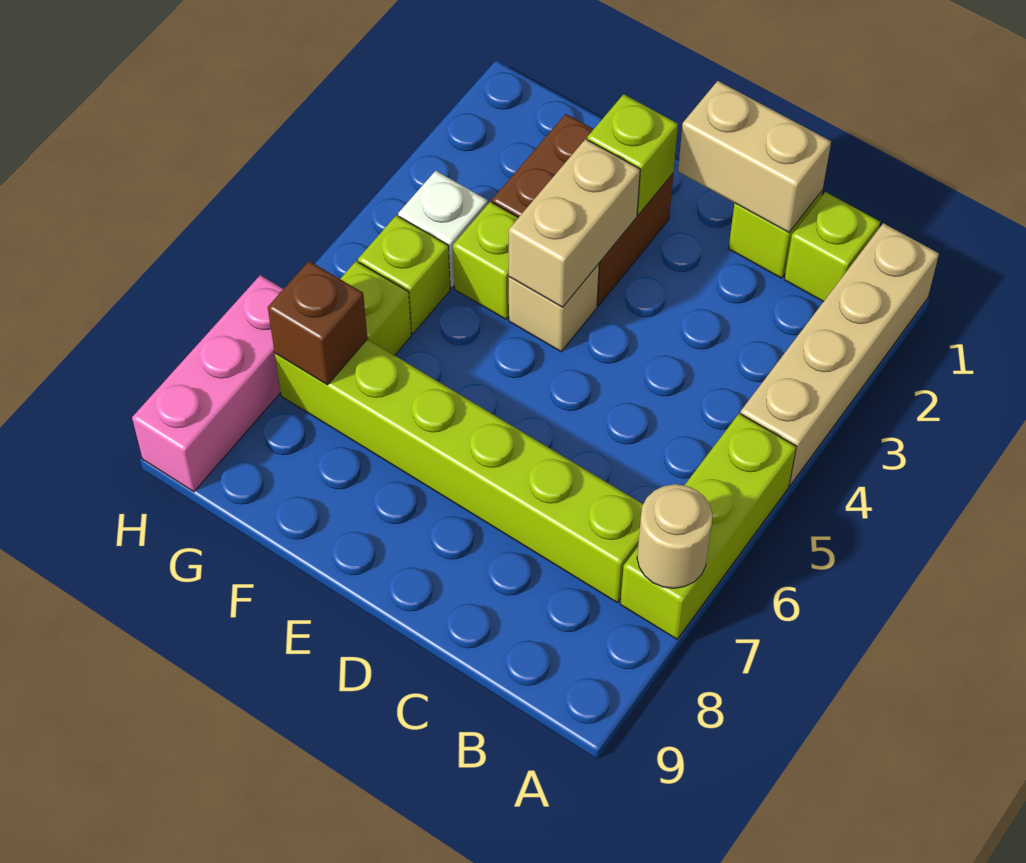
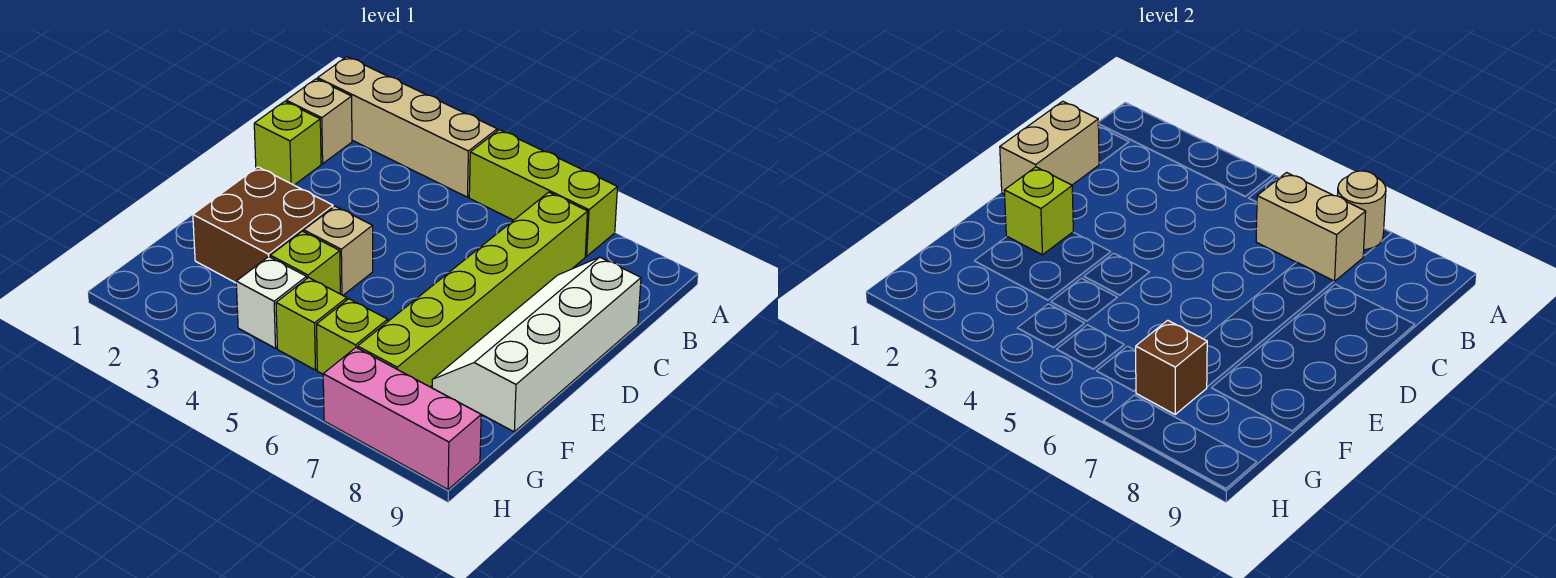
lime brick B1 level 1 -> tan brick B1 level 1
none -> white slope C8:F9 level 1 top 9
tan brick E3:E4 level 2 -> tan brick B6:B7 level 2

